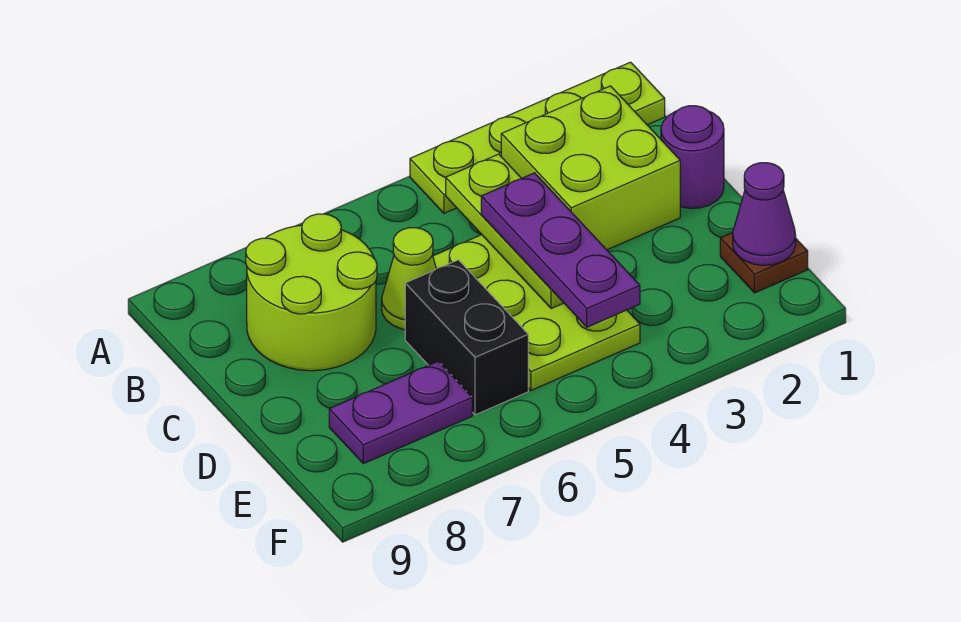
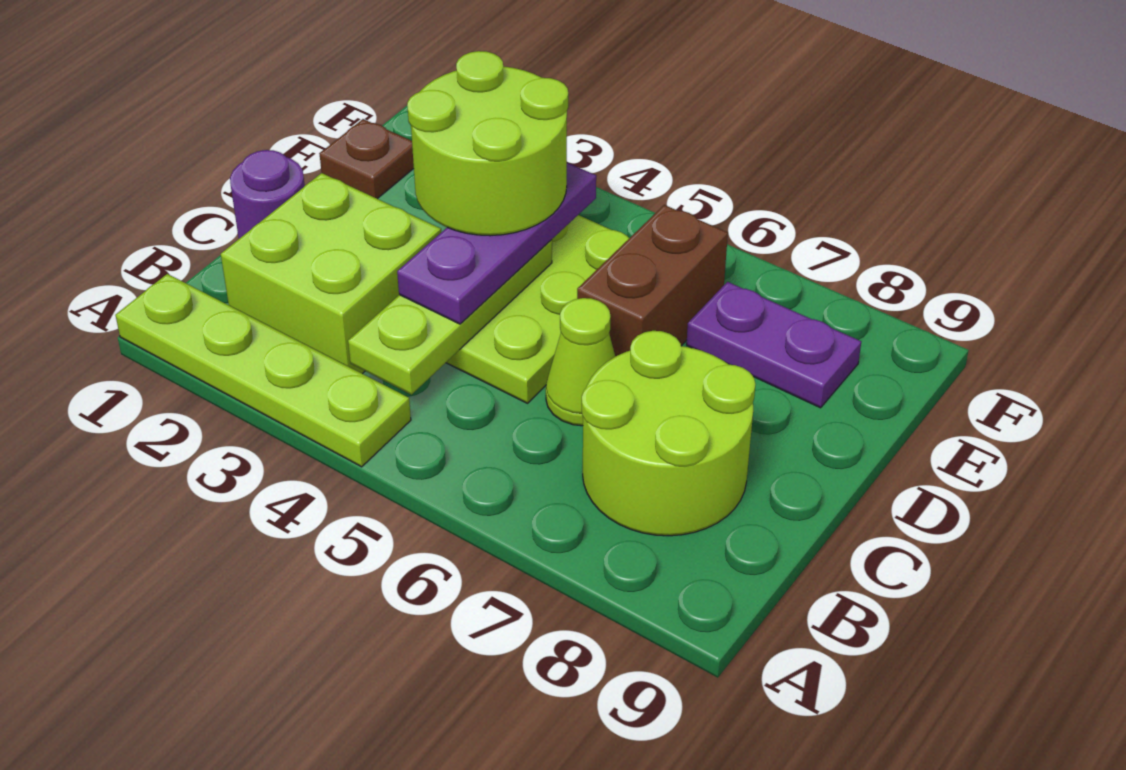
none -> lime round brick D3:E4 level 4
black brick D6:E6 level 1 -> brown brick D6:E6 level 1
purple cone E1 level 2 -> none

